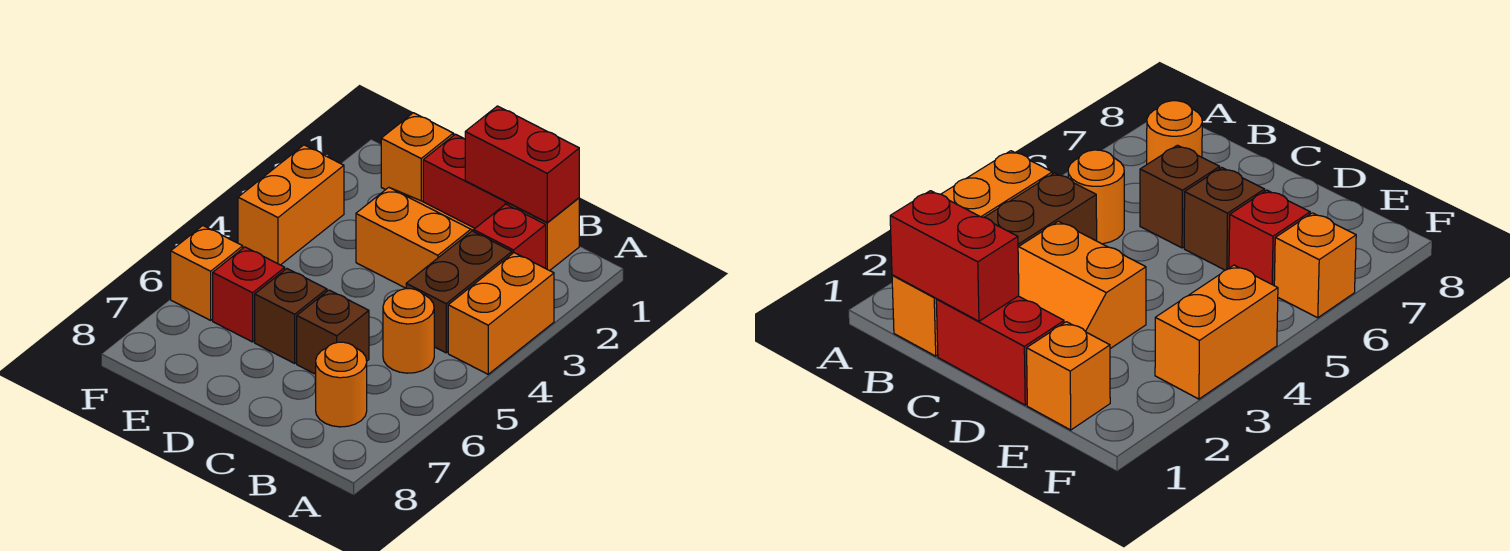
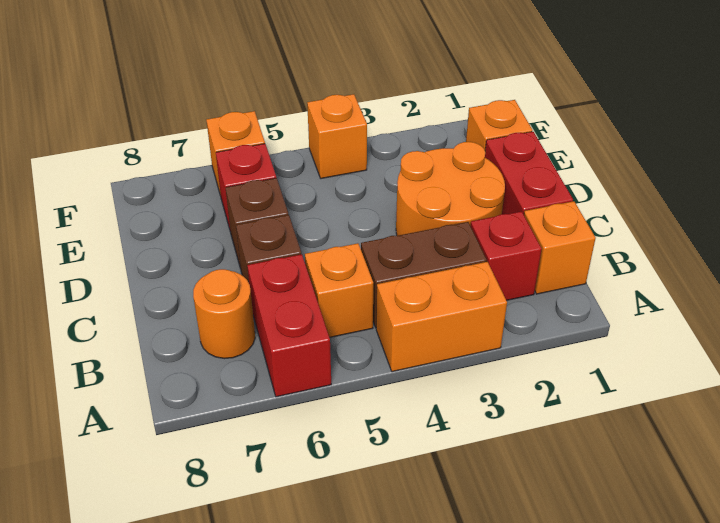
red brick B1:C1 level 2 -> red brick A6:B6 level 1
orange round brick B5 level 1 -> orange brick B5 level 1
orange slope C2:D3 level 1 top 3 -> orange round brick C2:D3 level 1
orange brick F3:F4 level 1 -> orange brick F4 level 1

